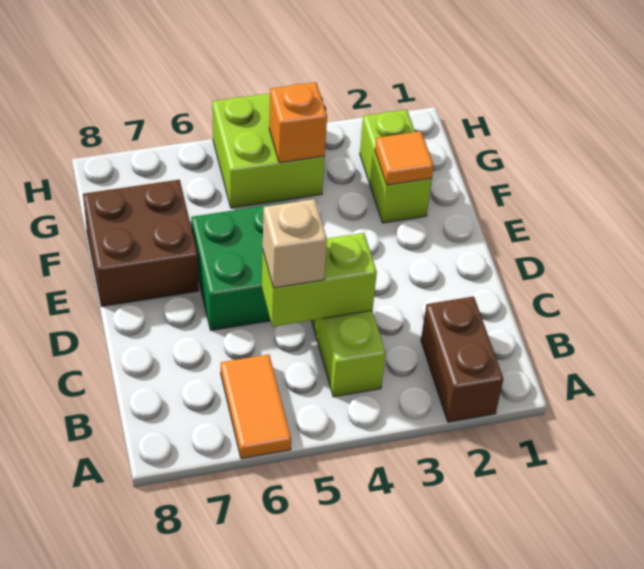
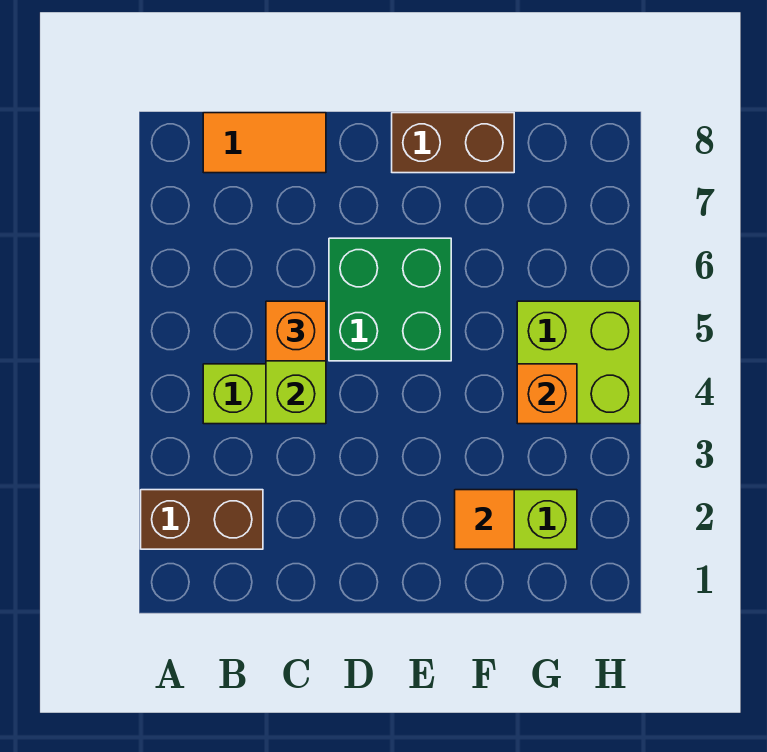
orange tile A6:B6 level 1 -> orange tile B8:C8 level 1
tan brick C5 level 3 -> orange brick C5 level 3
brown brick E7:F8 level 1 -> brown brick E8:F8 level 1

